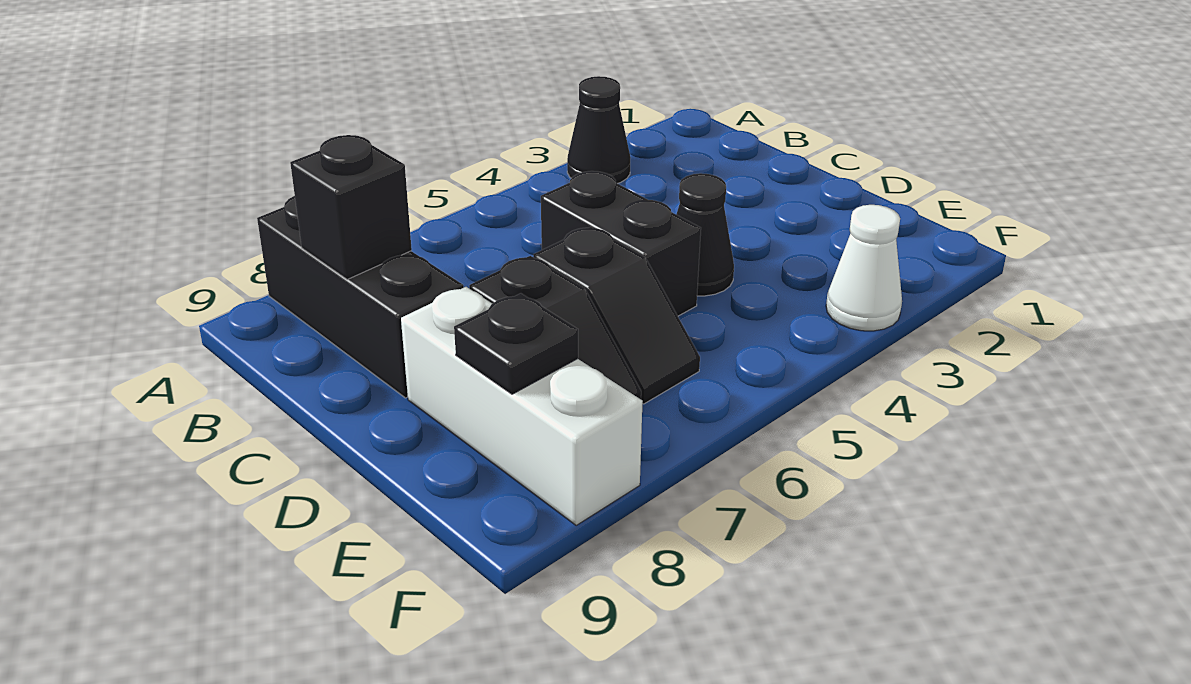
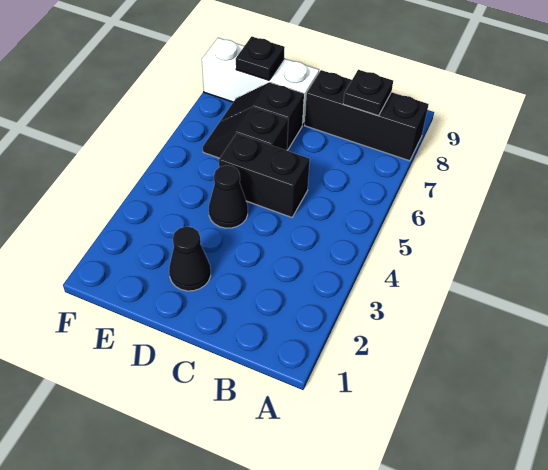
black cone A3 level 1 -> black cone D2 level 1
black brick B8 level 2 -> black plate B8 level 2
white cone F3 level 1 -> none

